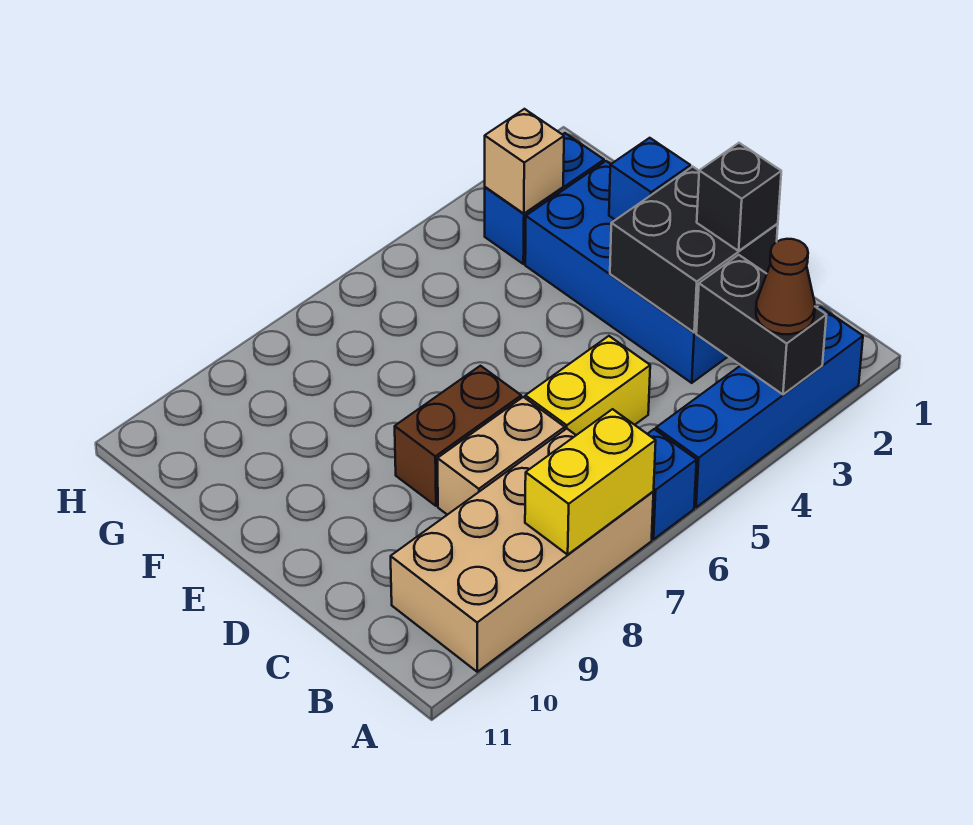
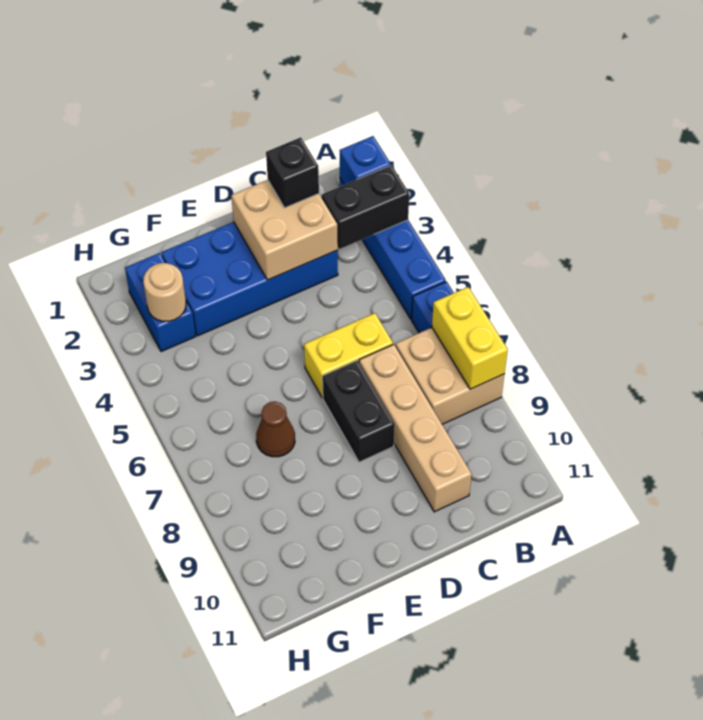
brown cone A3 level 3 -> brown cone F7 level 1
tan brick A7:B10 level 1 -> tan brick A7:B8 level 1
black brick C2:D3 level 2 -> tan brick C2:D3 level 2
yellow brick C5:C6 level 1 -> yellow brick C6:D6 level 1
tan brick C7:C8 level 1 -> tan brick C7:C10 level 1
brown brick D7:D8 level 1 -> black brick D7:D8 level 1
blue brick E2 level 2 -> blue brick A2 level 2
tan brick G3 level 2 -> tan round brick G3 level 2

